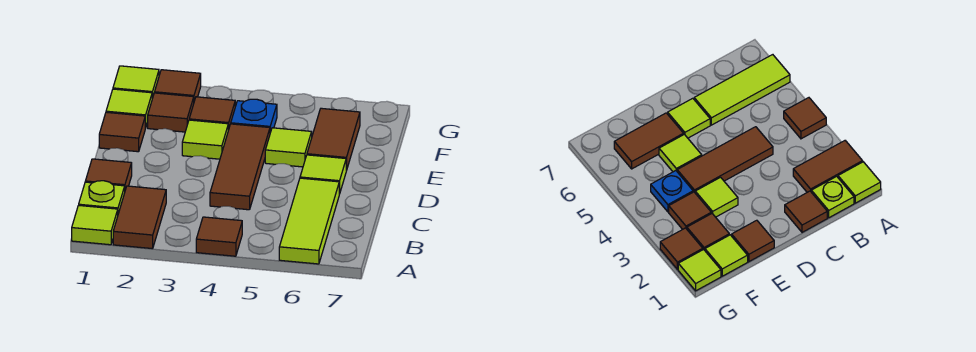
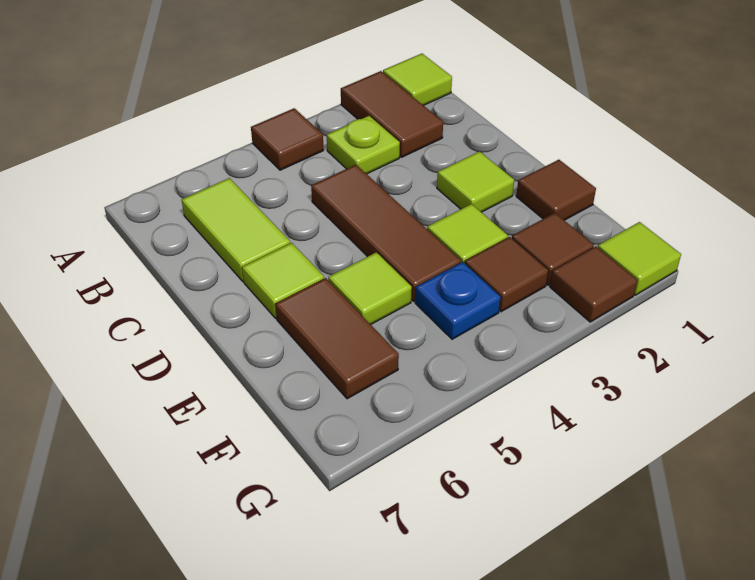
lime tile A6:C6 level 1 -> lime tile B6:C6 level 1
lime plate B1 level 1 -> lime plate B3 level 1
brown tile C1 level 1 -> none
lime tile F1 level 1 -> lime tile D2 level 1

